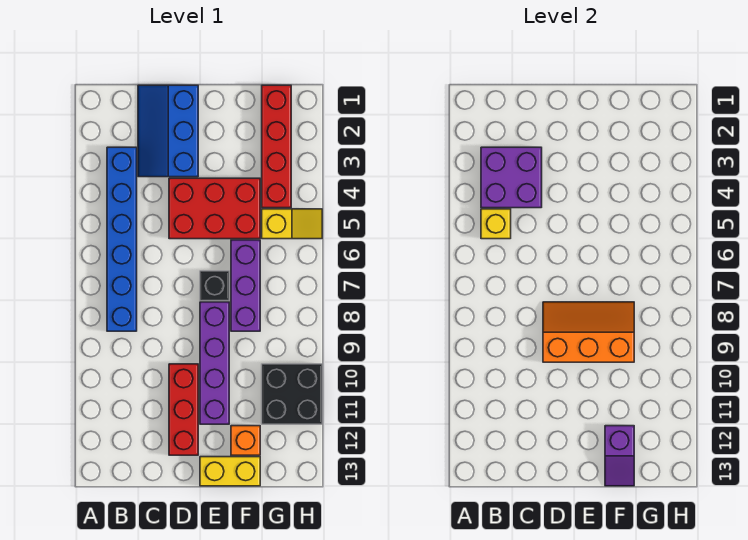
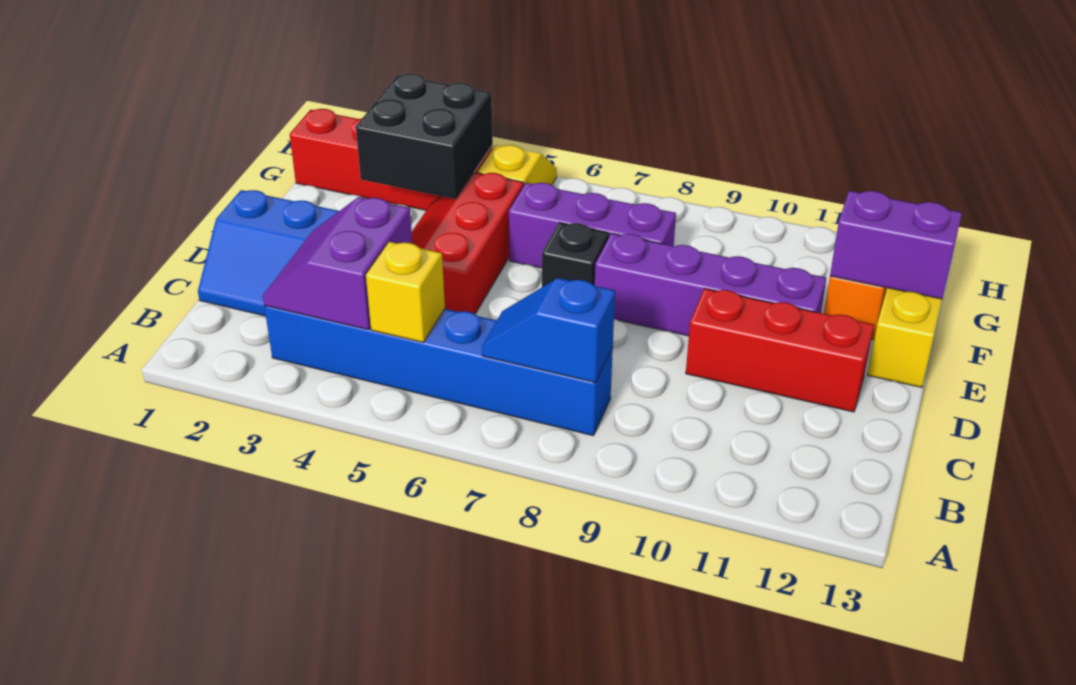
purple brick B3:C4 level 2 -> purple slope B3:C4 level 2 top 4
none -> blue slope B7:B8 level 2 top 8
red brick D4:F5 level 1 -> red slope D4:F5 level 1 top 5
orange slope D8:F9 level 2 top 9 -> none
purple slope F12:F13 level 2 top 12 -> purple brick F12:F13 level 2
black brick G10:H11 level 1 -> black brick F3:G4 level 2

